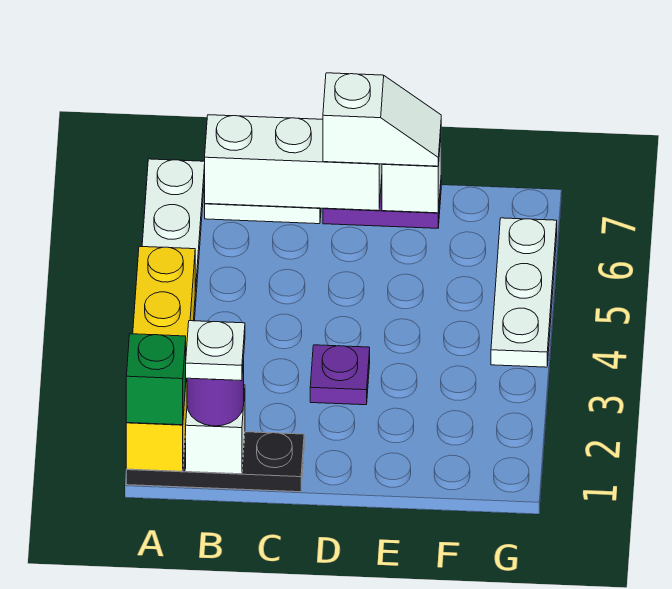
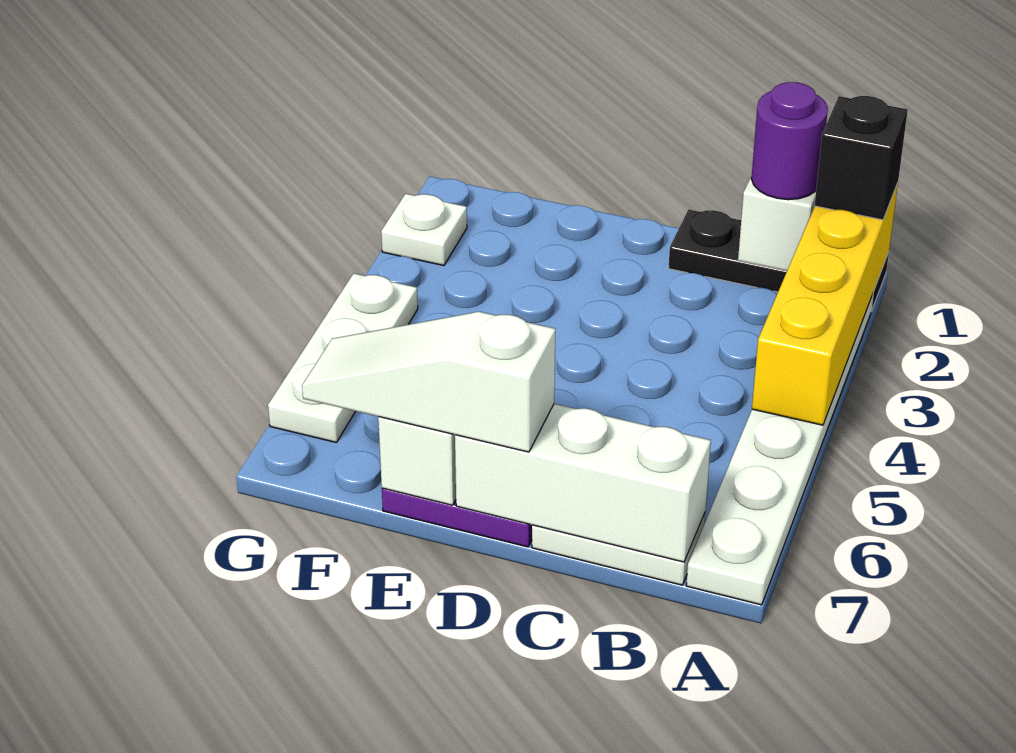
green brick A1 level 3 -> black brick A1 level 3
white plate B1 level 4 -> white plate G2 level 1
purple plate D3 level 1 -> none
white slope D7:E7 level 3 top D -> white slope D7:F7 level 3 top D

